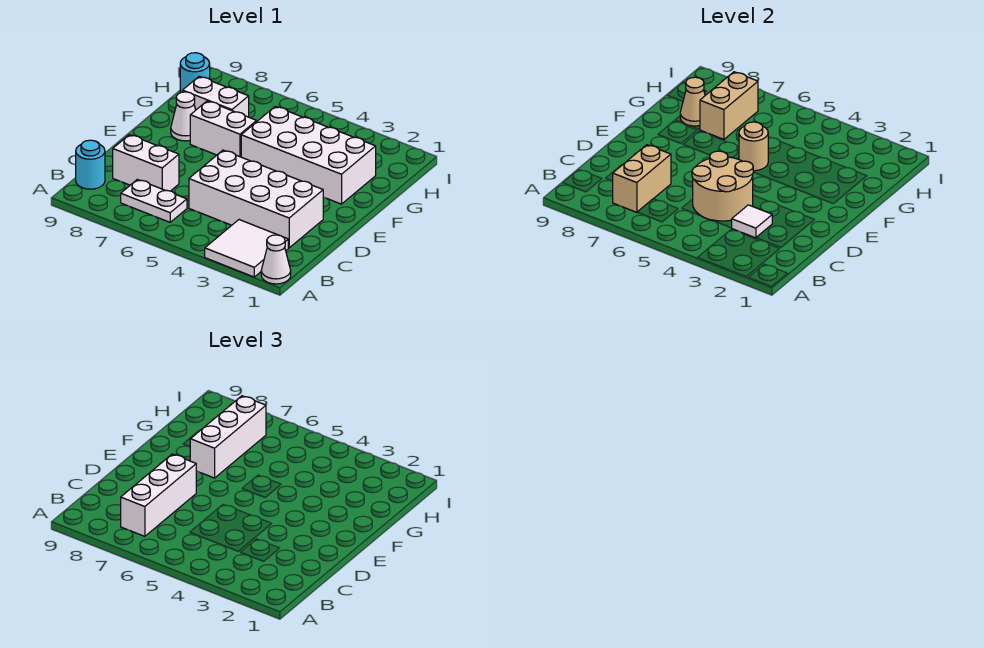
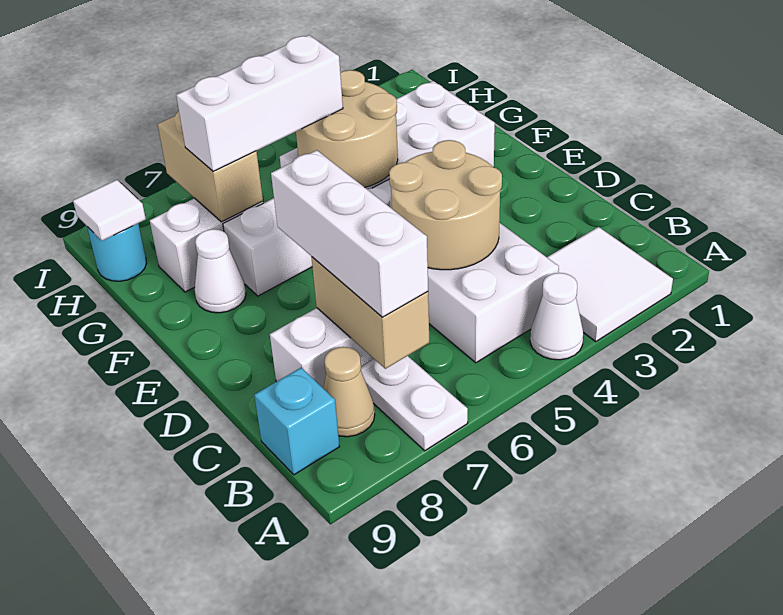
white cone A1 level 1 -> white cone A4 level 1
white plate B6:B7 level 1 -> white plate A7:B7 level 1
cyan round brick B9 level 1 -> cyan brick B9 level 1
white brick C2:D5 level 1 -> white brick B4:E5 level 1
white tile C3 level 2 -> white tile H9 level 2
tan round brick F5 level 2 -> tan round brick F4:G5 level 2
white brick F7:H7 level 3 -> white brick G5:G7 level 3
tan cone G8 level 2 -> tan cone B8 level 1

